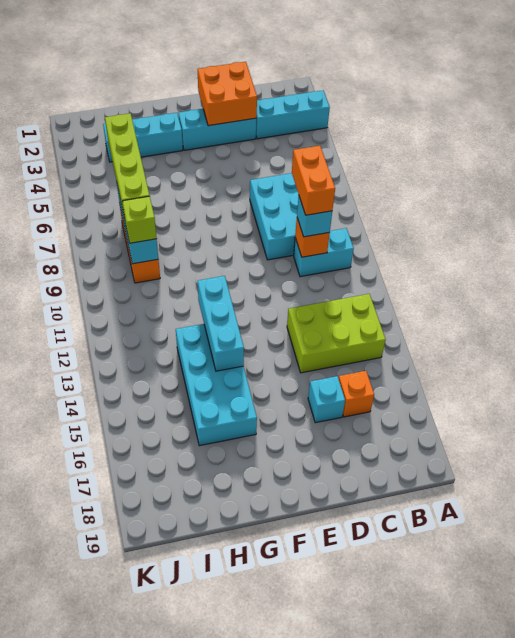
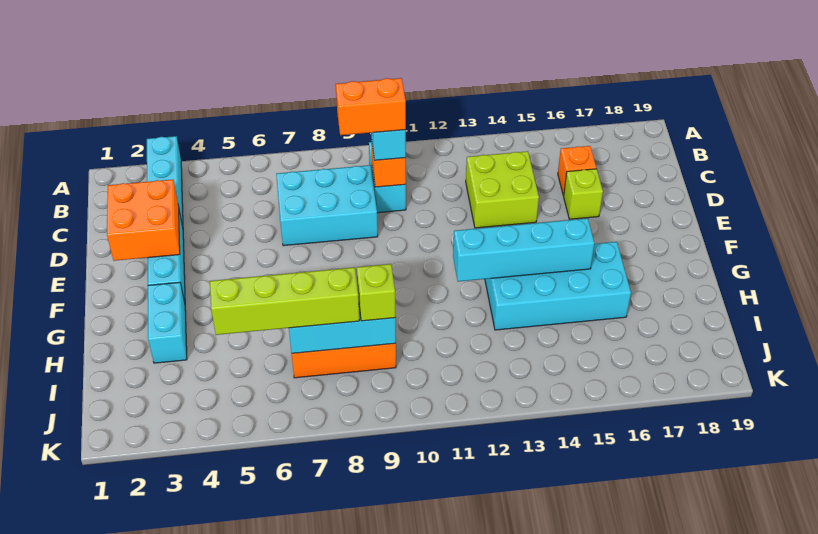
lime brick B13:D14 level 1 -> lime brick C13:D14 level 1
cyan brick D16 level 1 -> lime brick D16 level 1
cyan brick G3:I3 level 1 -> cyan brick G3:H3 level 1
cyan brick G12:G14 level 2 -> cyan brick G12:G15 level 2

